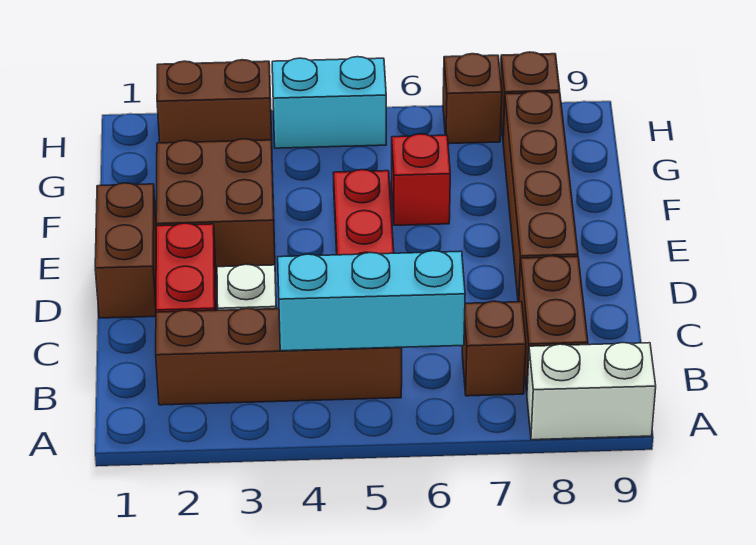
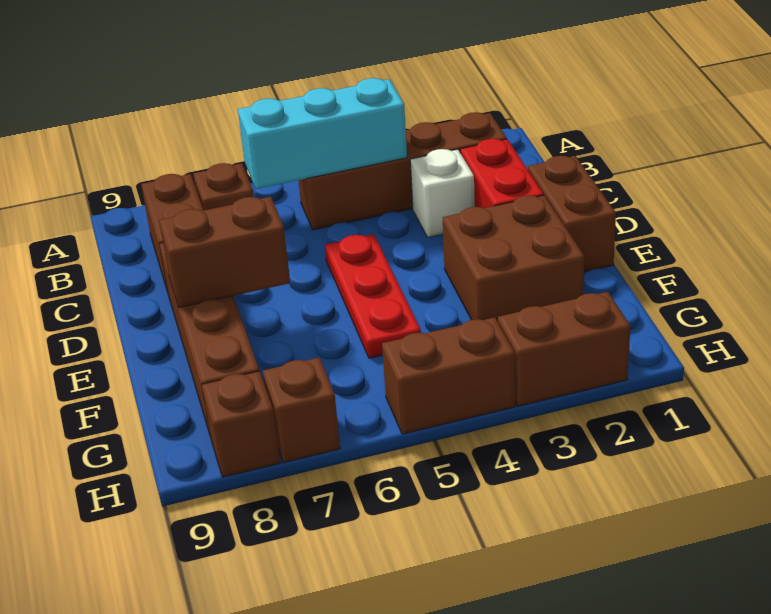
white brick A8:A9 level 1 -> none
none -> brown brick E7:E8 level 2
red brick F6 level 1 -> none
cyan brick H4:H5 level 1 -> brown brick H4:H5 level 1

